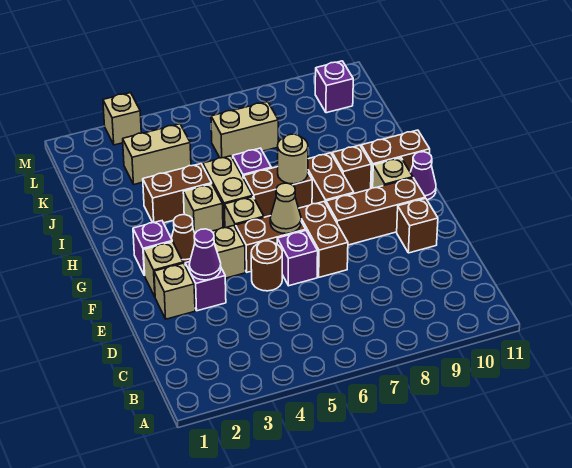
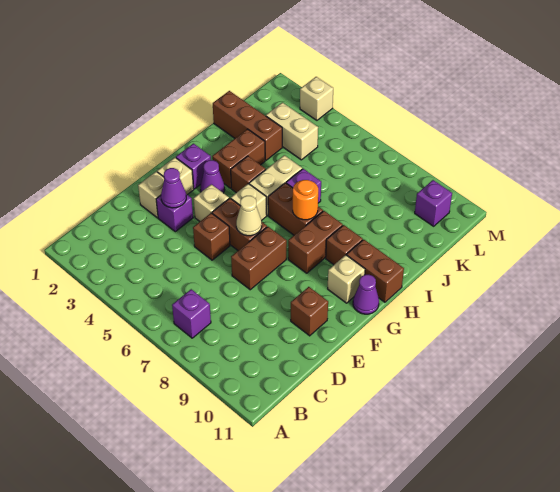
brown round brick E5 level 1 -> brown brick E5 level 1
purple brick E6 level 1 -> purple brick B7 level 1
brown brick F8:F10 level 1 -> brown brick J1:J3 level 1
brown cone G3 level 1 -> purple cone G3 level 1
tan brick H4 level 1 -> brown brick H4 level 1
tan round brick H7 level 2 -> orange round brick H7 level 2
brown brick I3:I4 level 1 -> brown brick H3:I3 level 1
tan brick K6:K7 level 1 -> none

